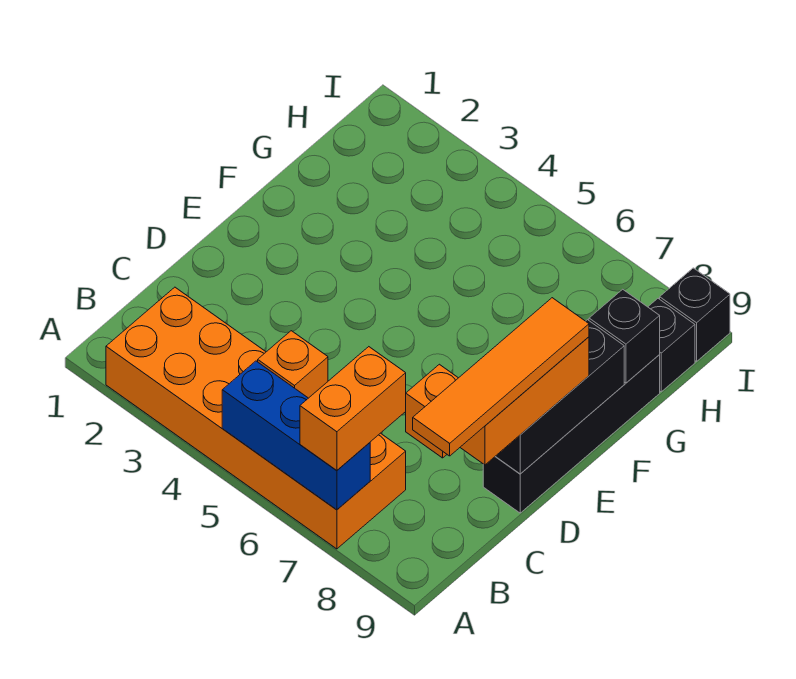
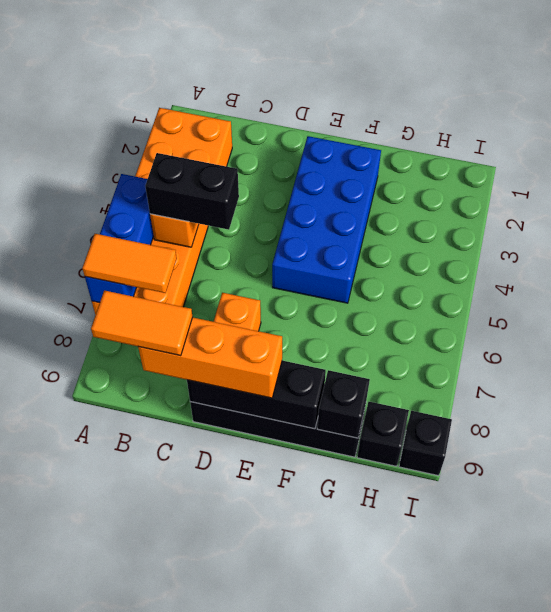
orange brick A7:B7 level 3 -> orange tile A7:B7 level 3
none -> black brick B5:C5 level 3
orange tile B9:E9 level 4 -> orange tile B9:C9 level 4
none -> blue brick E2:F5 level 1

